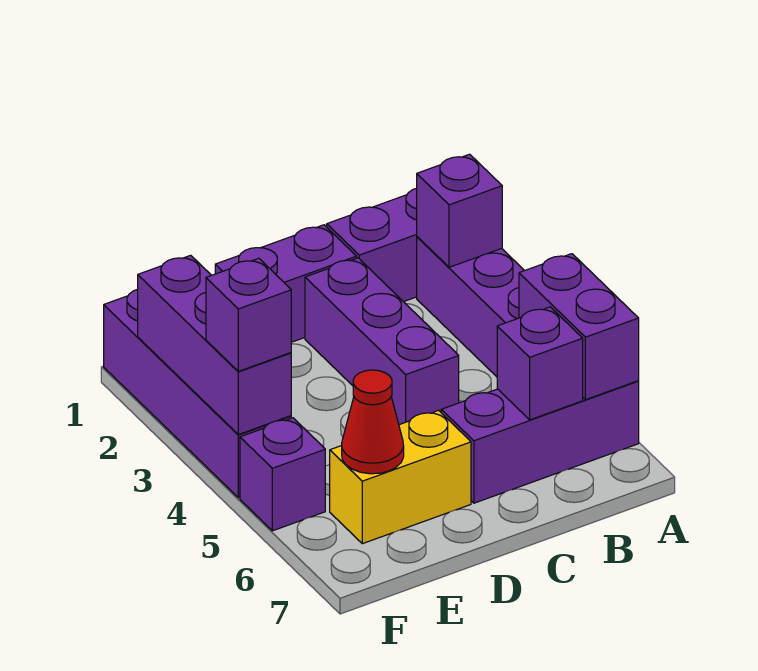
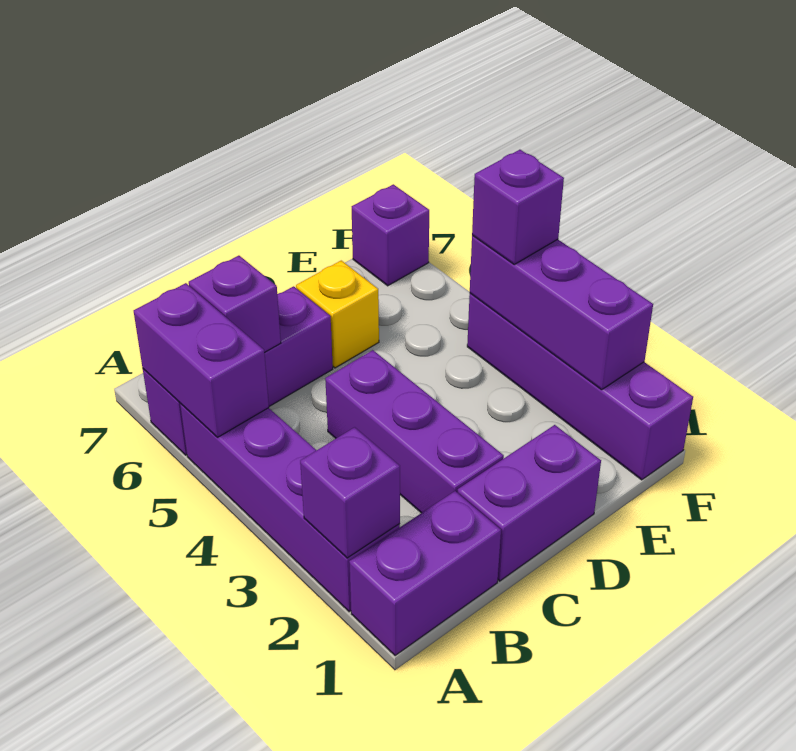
yellow brick D6:E6 level 1 -> yellow brick D6 level 1
red cone E6 level 2 -> none
purple brick F5 level 1 -> purple brick F7 level 1

